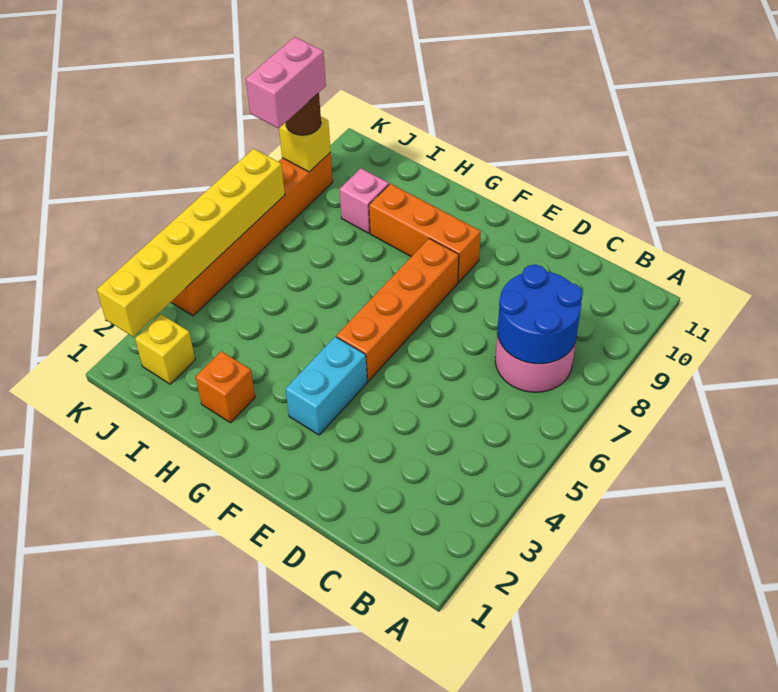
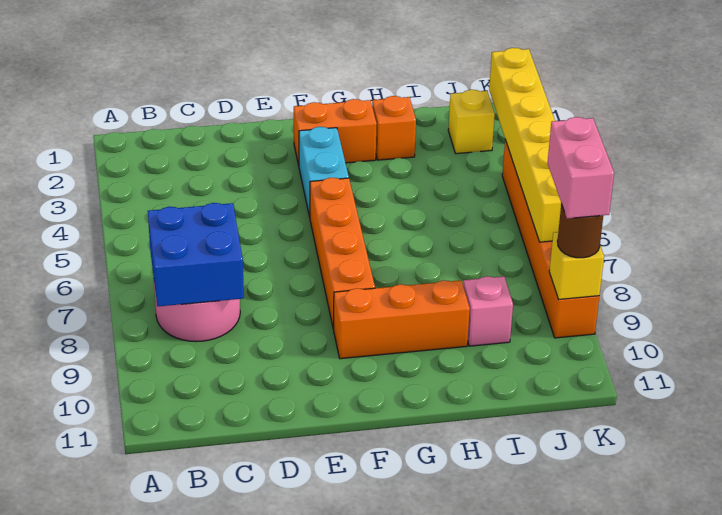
blue round brick B7:C8 level 2 -> blue brick B7:C8 level 2
none -> orange brick F2:G2 level 1

